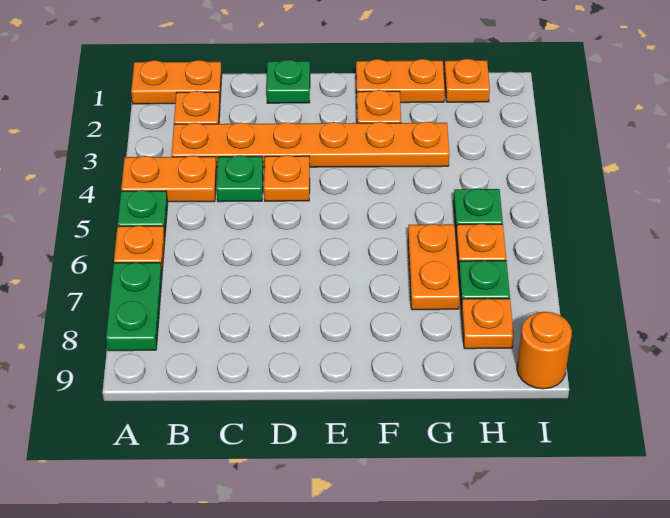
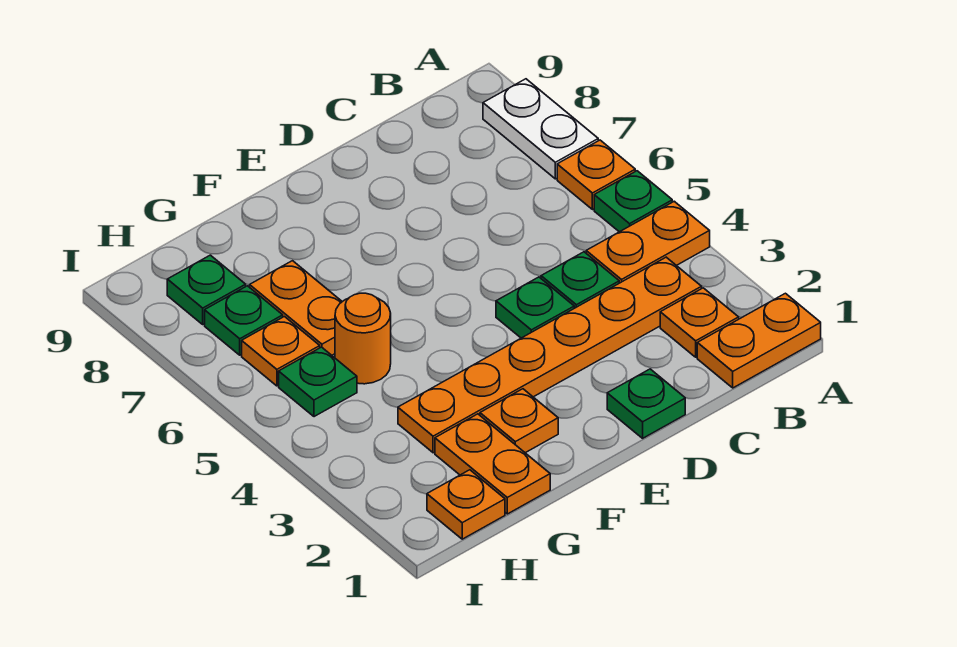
green plate A7:A8 level 1 -> white plate A7:A8 level 1
orange plate D4 level 1 -> green plate D4 level 1
orange plate F1:G1 level 1 -> orange plate G1:G2 level 1
orange plate H8 level 1 -> green plate H8 level 1
orange round brick I9 level 1 -> orange round brick G5 level 1

